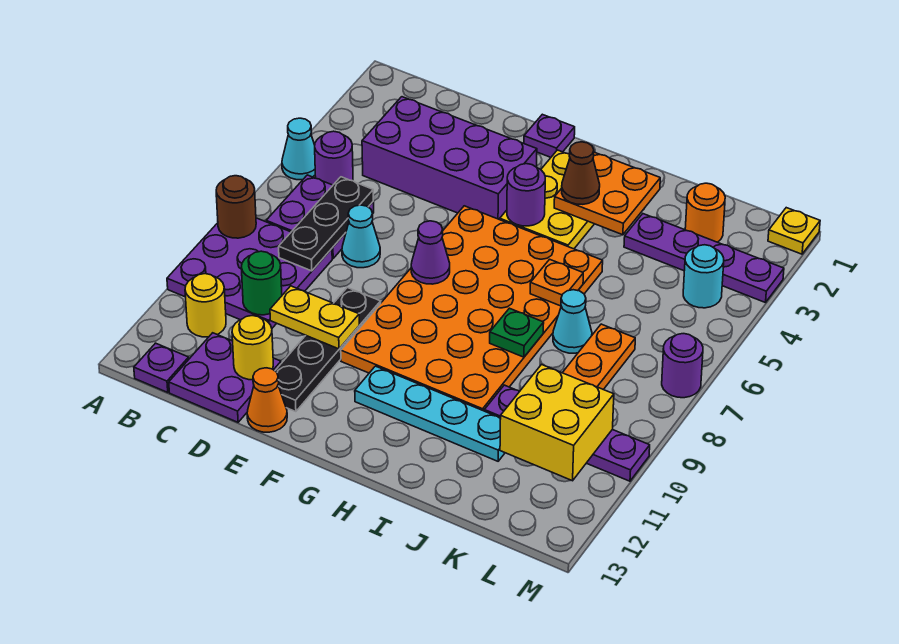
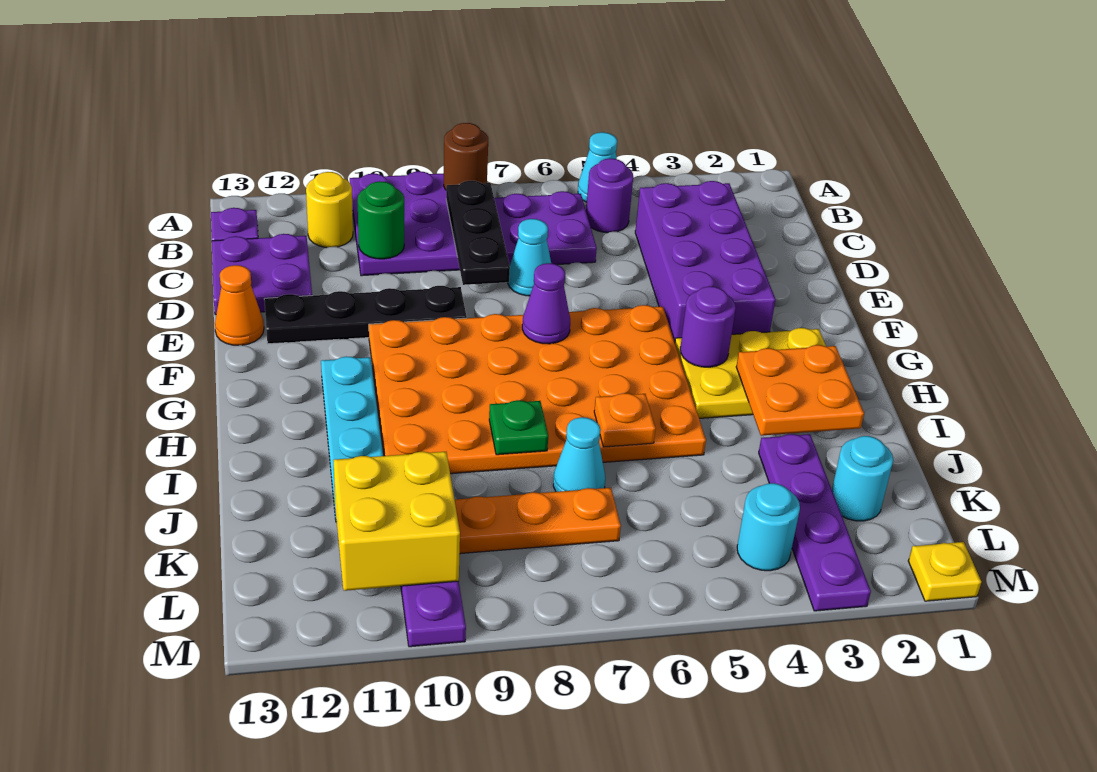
black plate C6:C8 level 2 -> black plate B8:D8 level 2
yellow plate D10:E10 level 2 -> none
yellow round brick D12 level 2 -> none
purple plate F1 level 1 -> none
brown cone H3 level 3 -> none
orange round brick K2 level 1 -> cyan round brick K2 level 1
purple round brick M7 level 1 -> none

